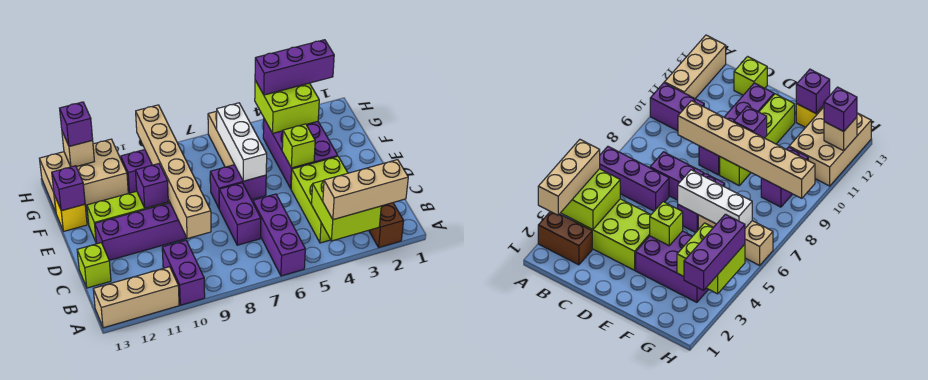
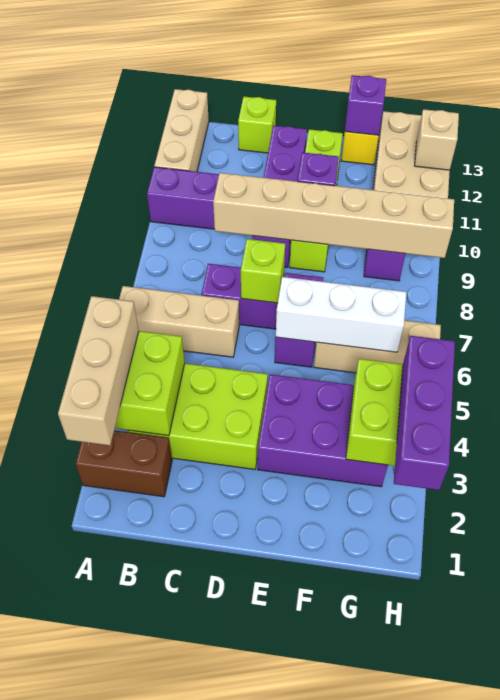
purple brick A6:C6 level 1 -> tan brick A6:C6 level 1
lime brick E4 level 2 -> lime brick D7 level 2
purple brick H12 level 3 -> none

